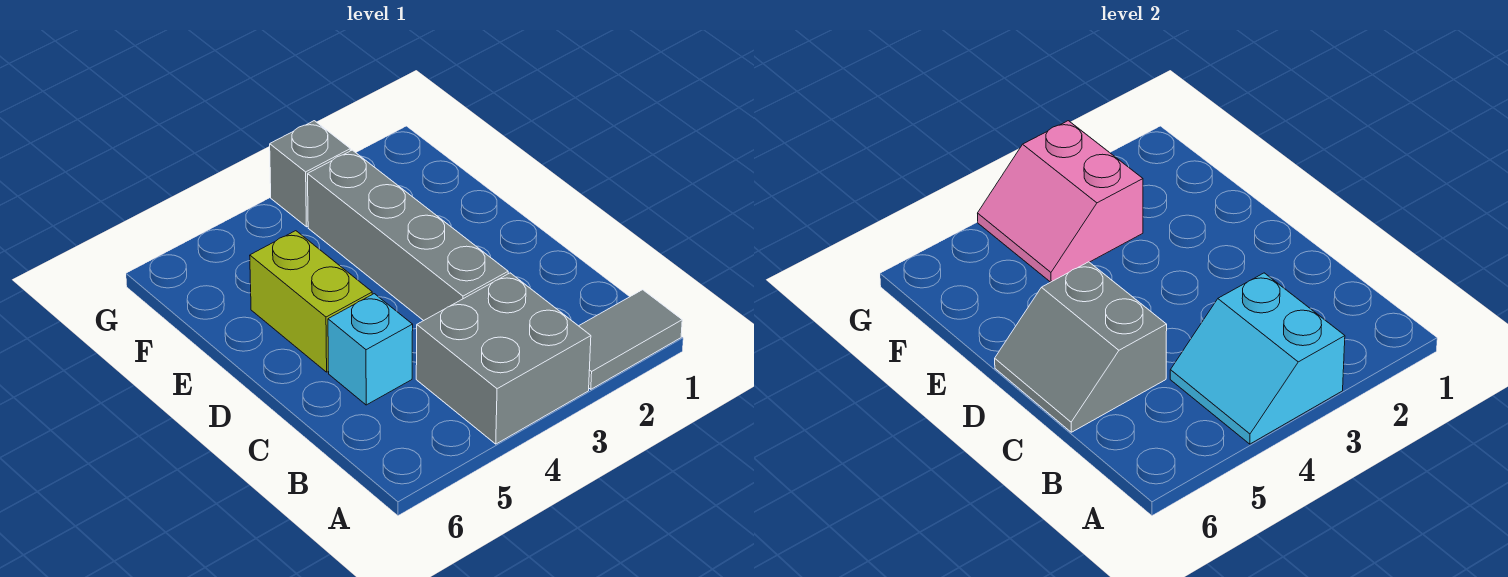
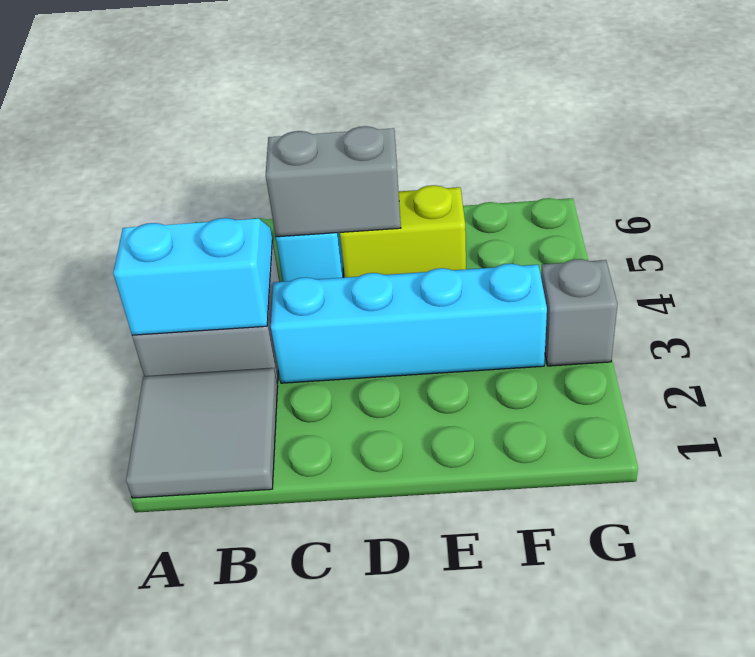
grey tile A1:A2 level 1 -> grey tile A1:B2 level 1
grey brick C3:F3 level 1 -> cyan brick C3:F3 level 1
pink slope F3:G4 level 2 top 3 -> none

